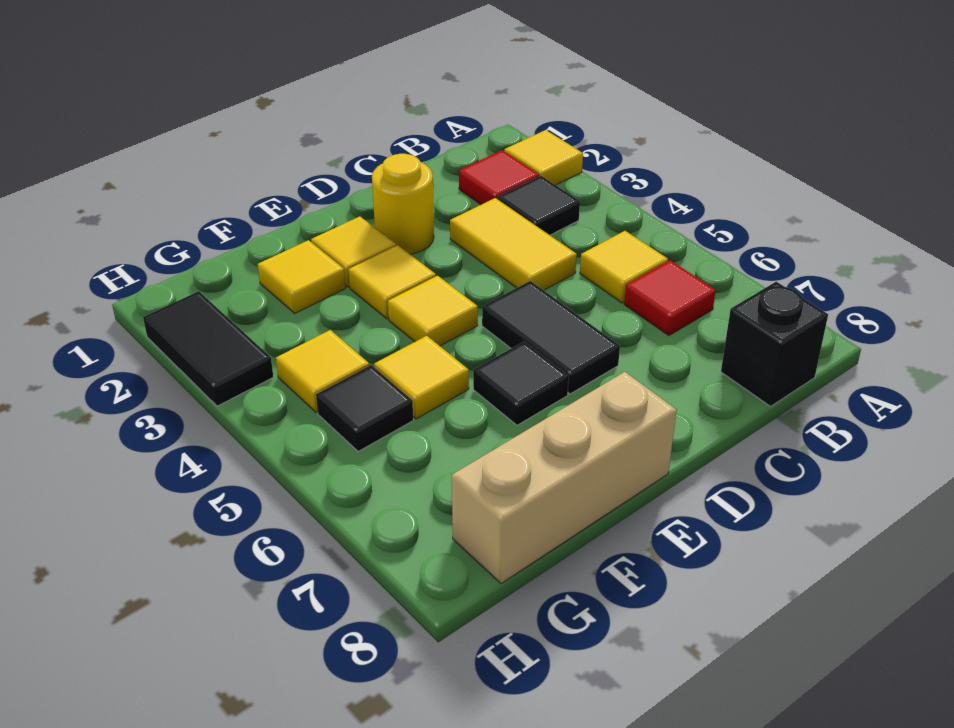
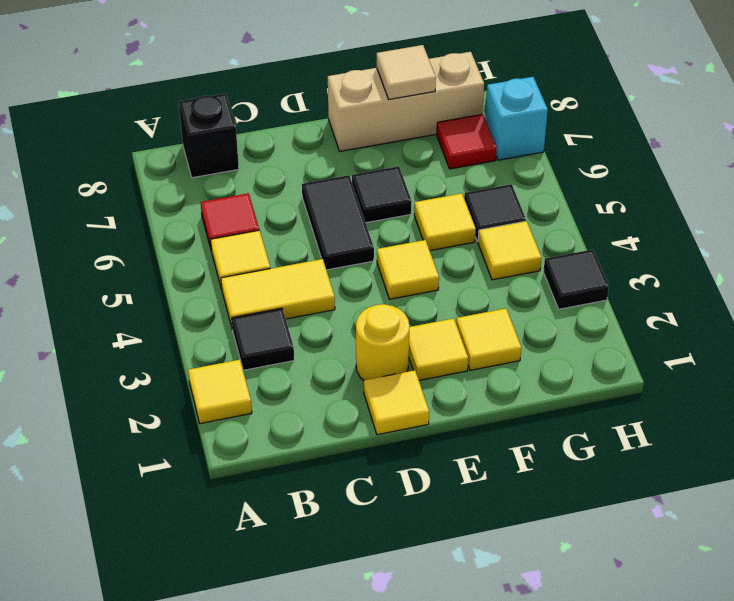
red tile B2 level 1 -> red tile G7 level 1
yellow tile C3:C4 level 1 -> yellow tile B4:C4 level 1
yellow tile E3 level 1 -> yellow tile D1 level 1
none -> tan tile F8 level 2
black tile H2:H3 level 1 -> black tile H3 level 1
none -> cyan brick H7 level 1

